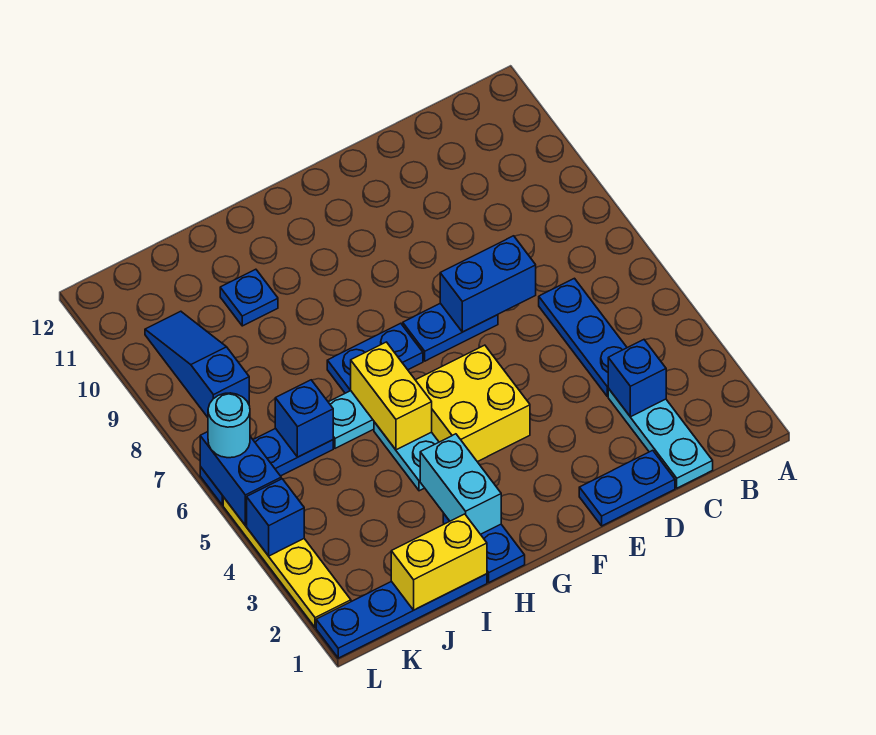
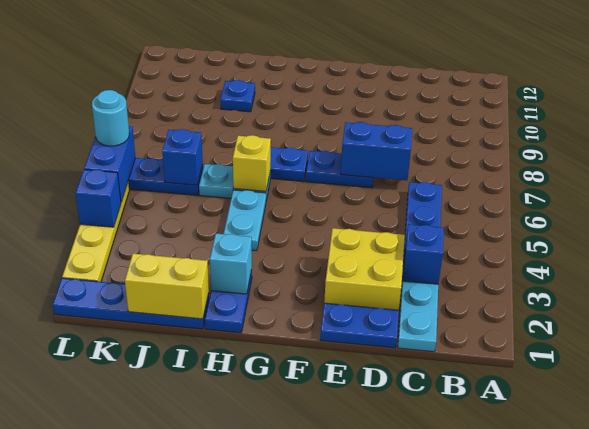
yellow brick F4:G5 level 1 -> yellow brick D2:E3 level 1
cyan brick H2:H3 level 2 -> cyan brick H2 level 2
yellow brick H5:H6 level 2 -> yellow brick H6 level 2
blue slope K8:K10 level 1 top 8 -> none

